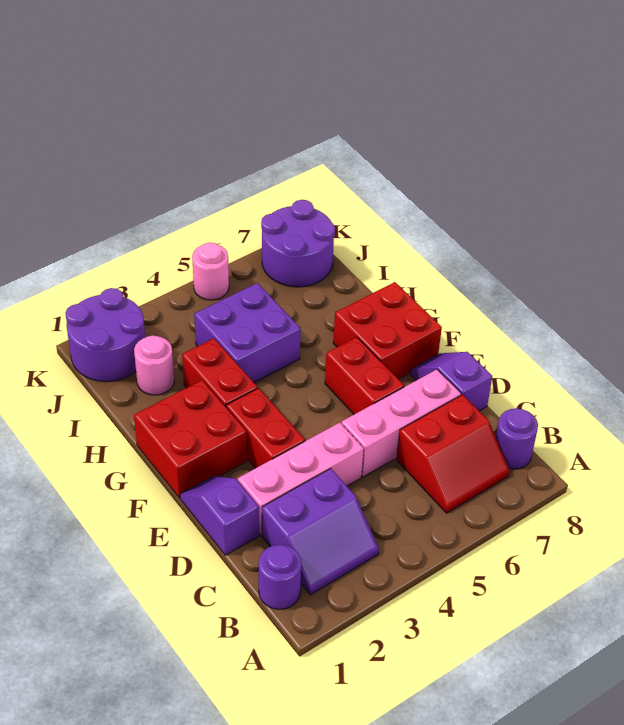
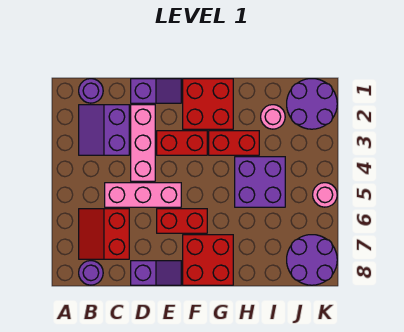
pink brick D5:D7 level 1 -> pink brick C5:E5 level 1

